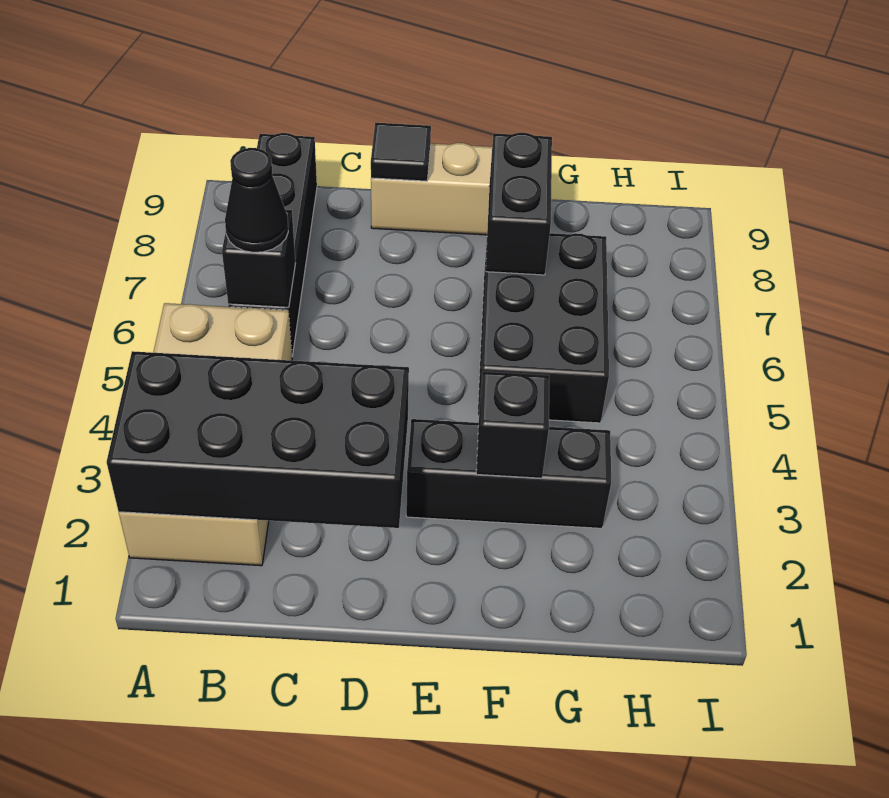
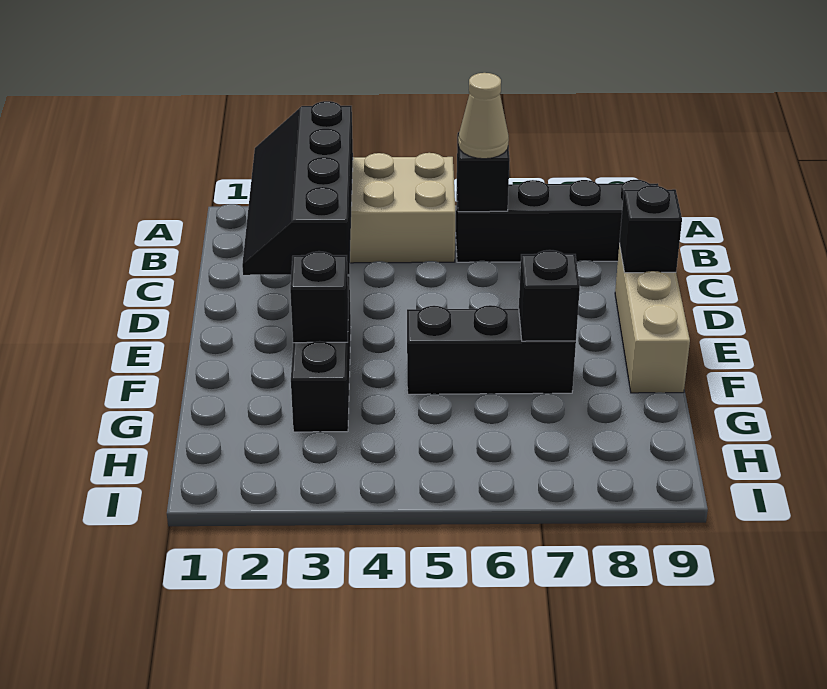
black brick A2:D3 level 2 -> black slope A2:D3 level 2 top 3
black cone B6 level 3 -> tan cone B6 level 3
black tile D9 level 2 -> black brick D9 level 2
black brick F5:G7 level 1 -> black brick F5:F7 level 1
black brick F7:F8 level 2 -> black brick F7 level 2

